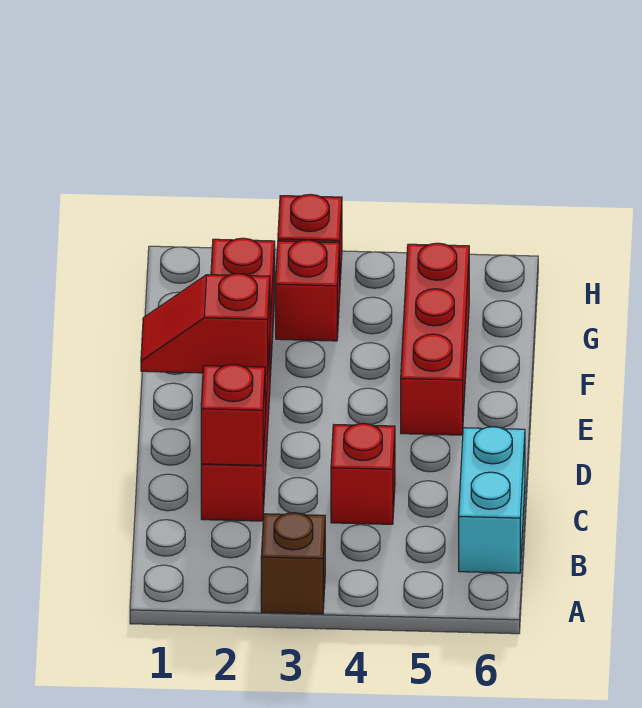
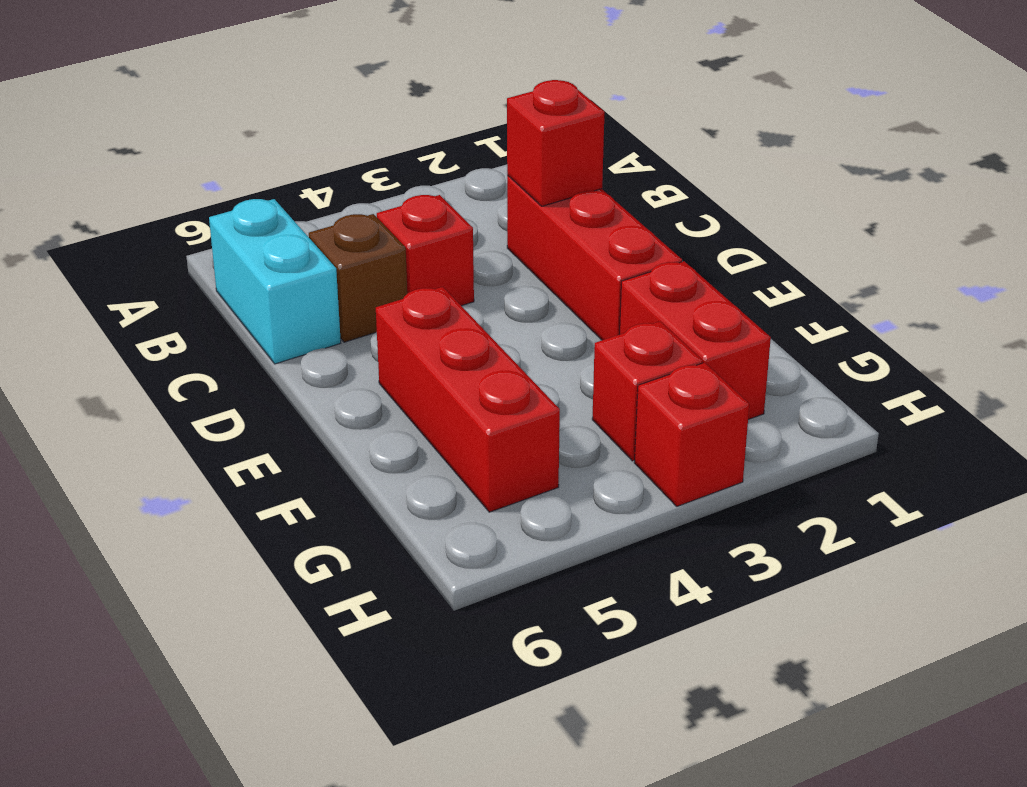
brown brick A3 level 1 -> brown brick C5 level 1
red slope E1:E2 level 2 top 2 -> none

